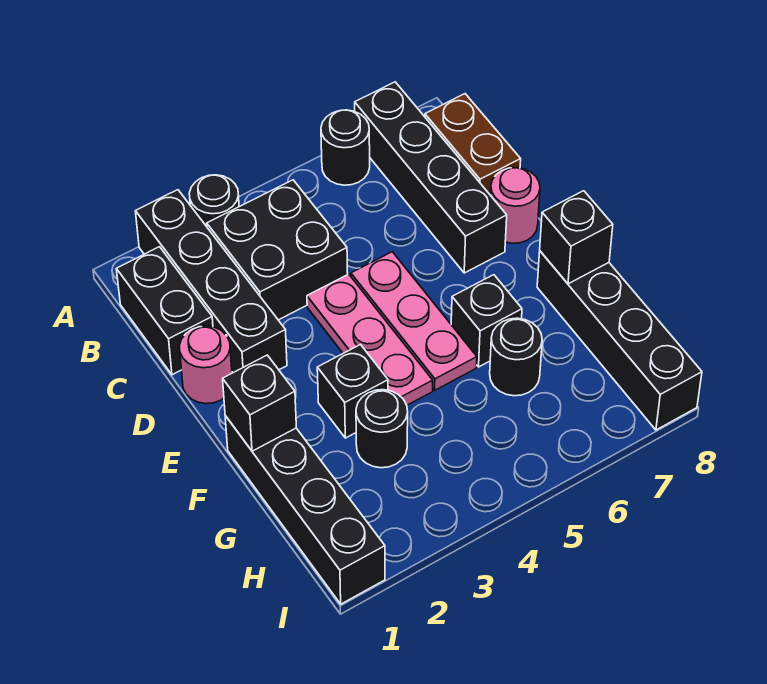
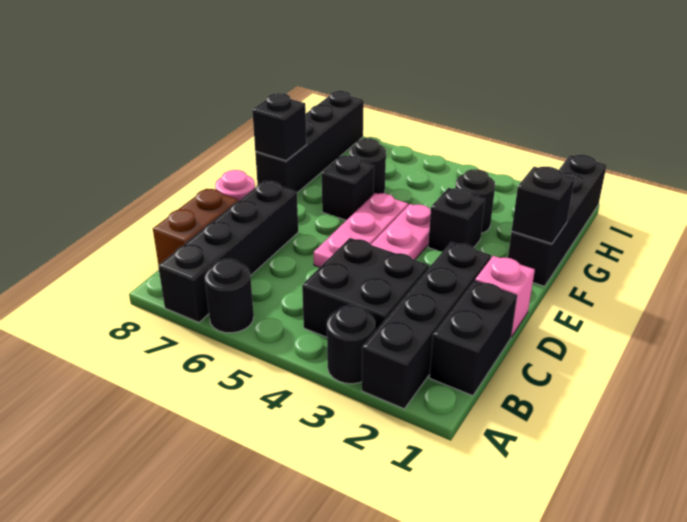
pink round brick D1 level 1 -> pink brick D1 level 1

